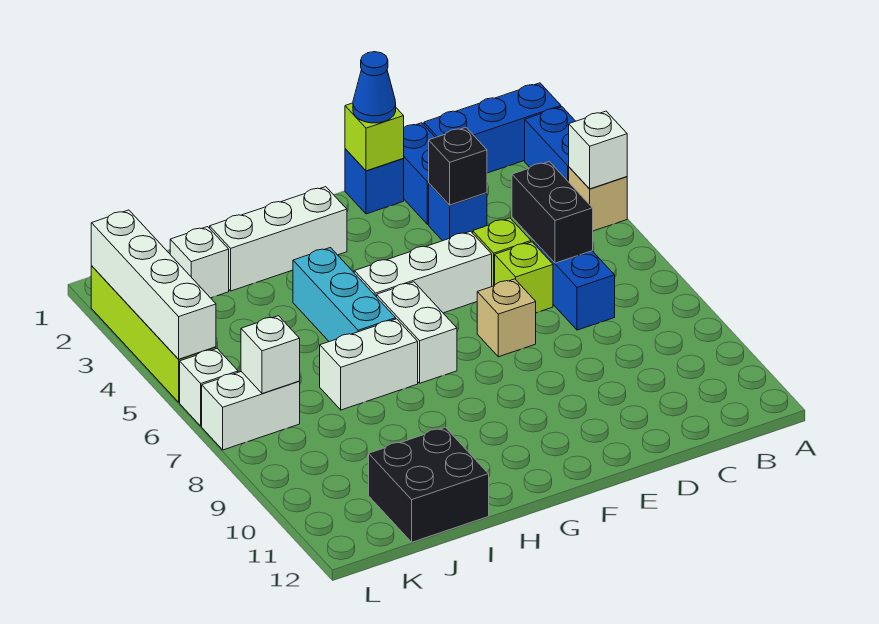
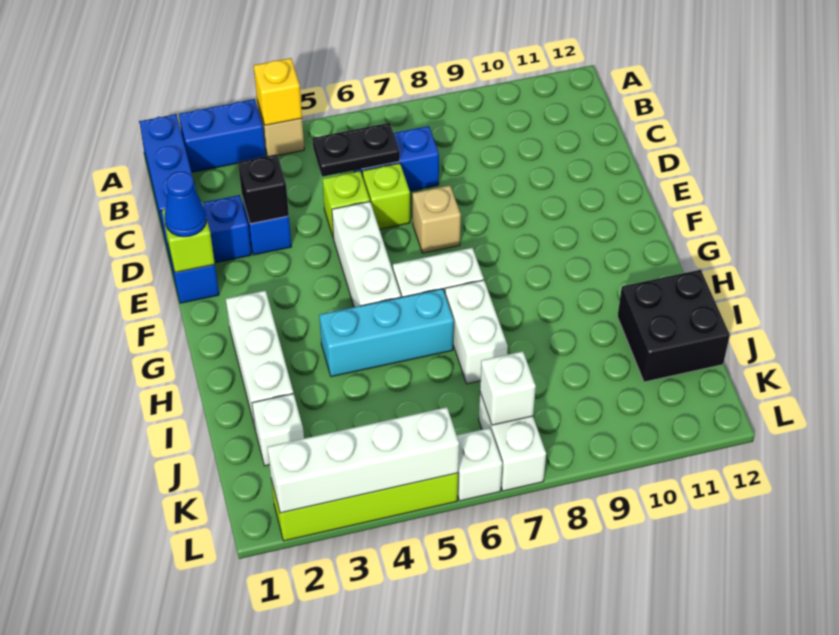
white brick A4 level 2 -> yellow brick A4 level 2
black brick C5:C6 level 2 -> black plate C5:C6 level 2

